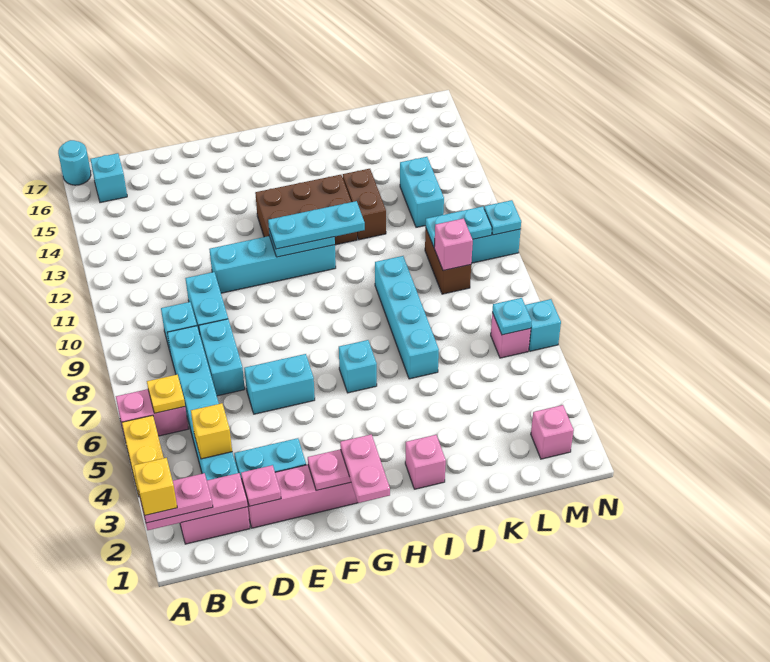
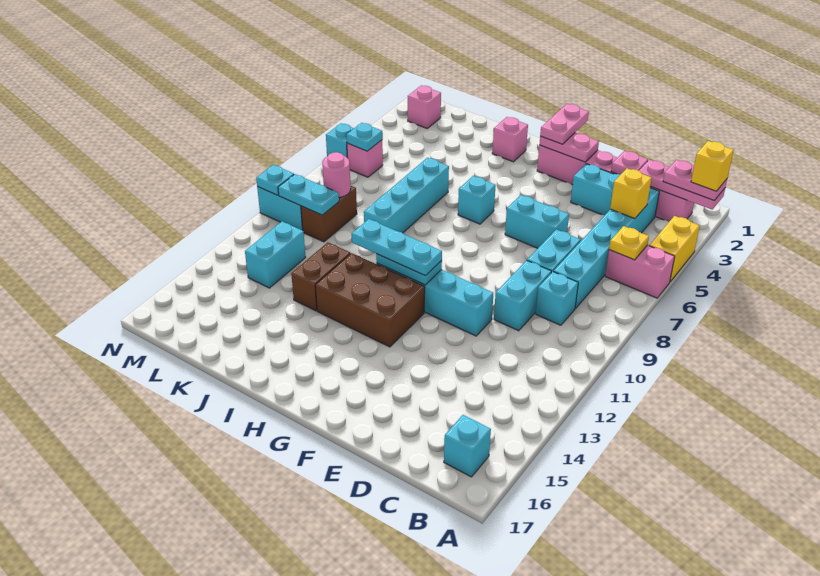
cyan round brick A17 level 1 -> none
pink brick L9 level 2 -> pink round brick L9 level 2

